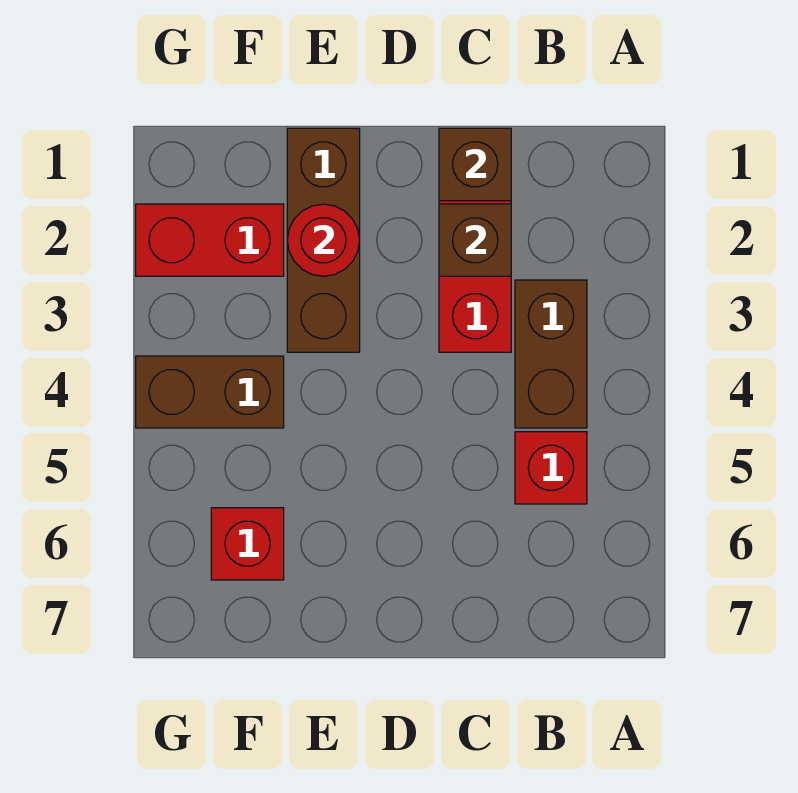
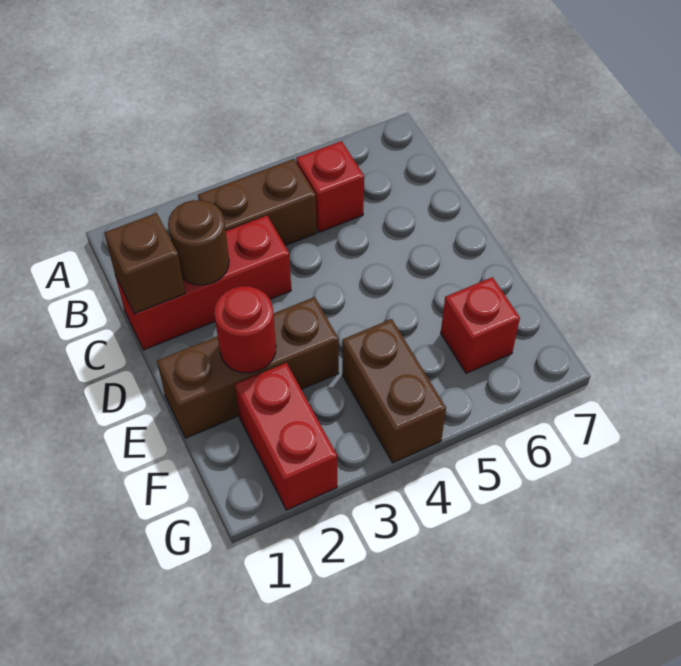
brown brick C2 level 2 -> brown round brick C2 level 2

